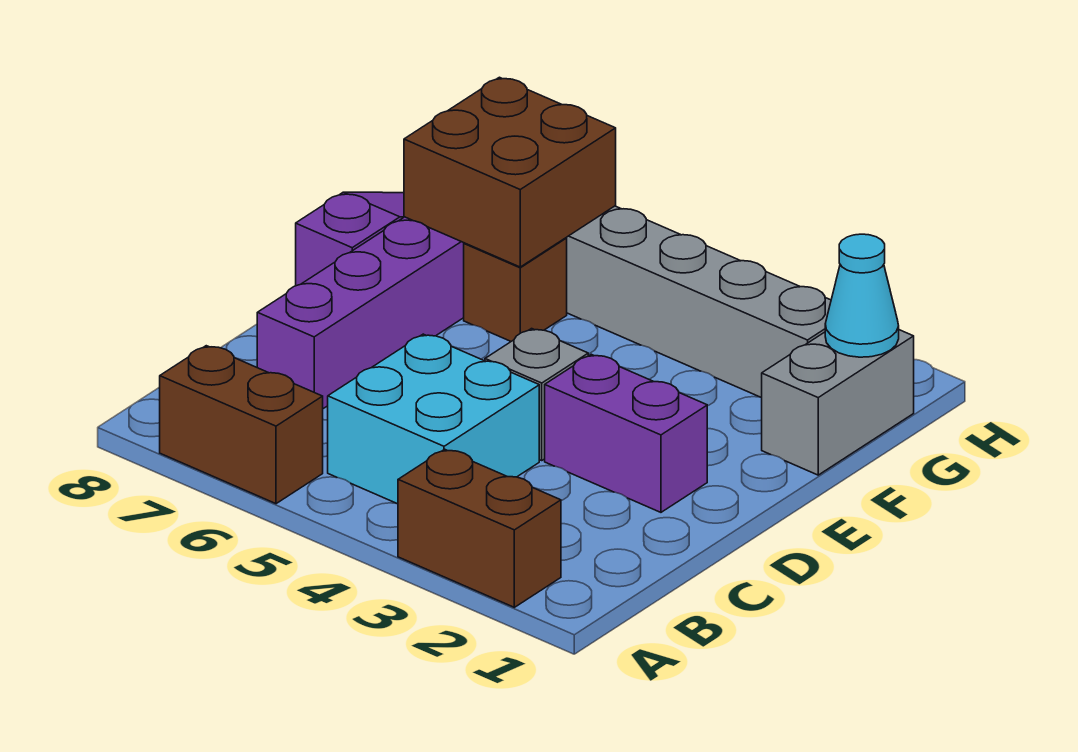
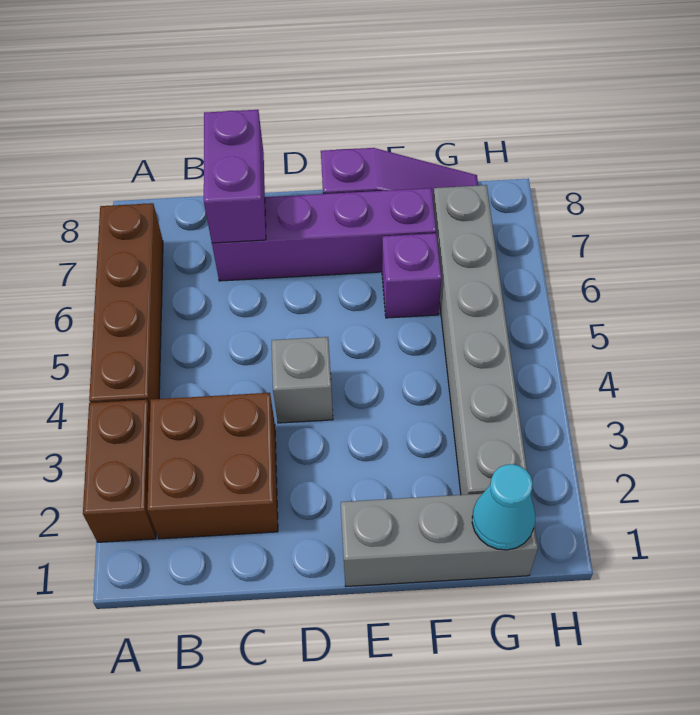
brown brick A6:A7 level 1 -> brown brick A4:A7 level 1
cyan brick B4:C5 level 1 -> none
purple brick D2:D3 level 1 -> purple brick C7:C8 level 2
grey brick F1:G1 level 1 -> grey brick E1:G1 level 1
brown brick F6 level 1 -> purple brick F6 level 1
brown brick F6:G7 level 2 -> brown brick B2:C3 level 1

